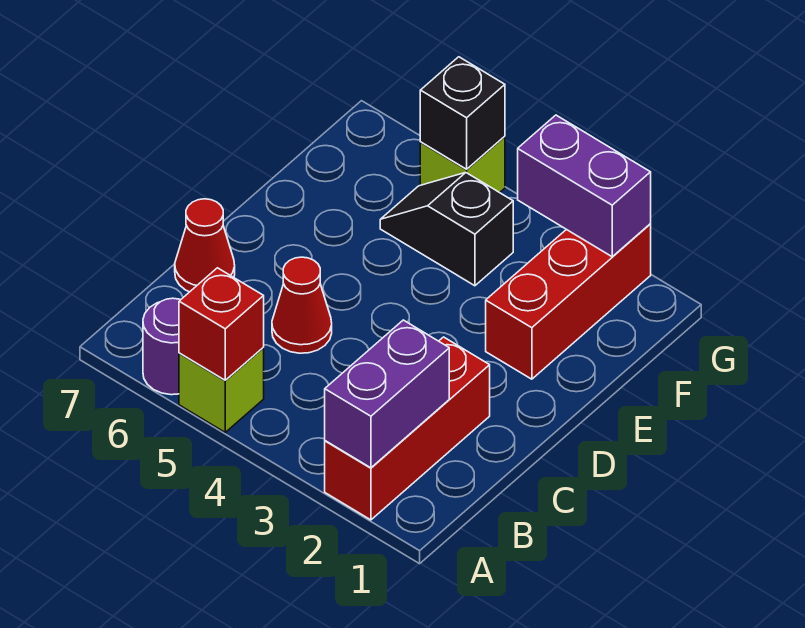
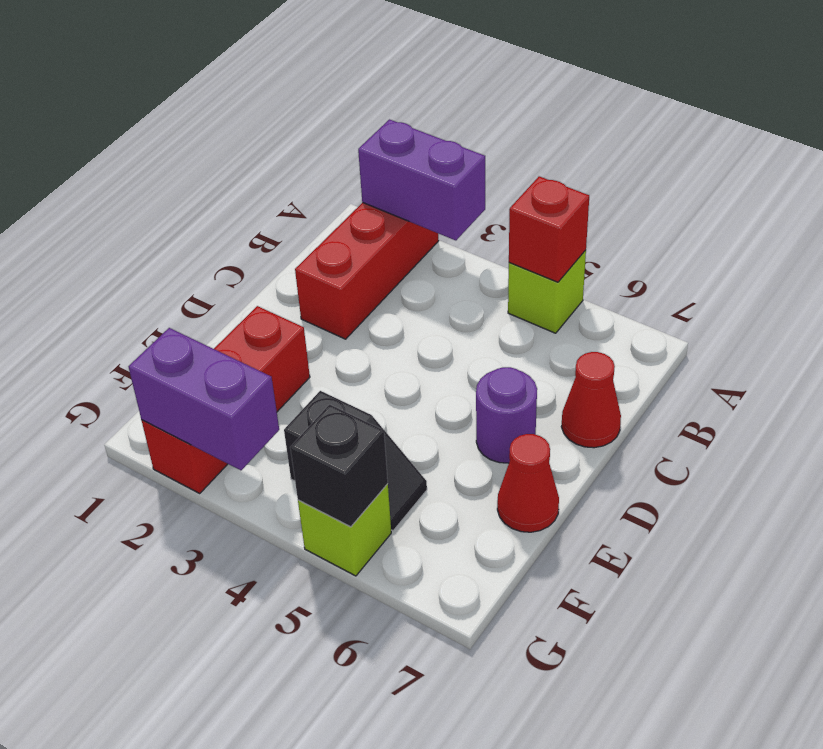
purple brick A2:B2 level 2 -> purple brick A2:A3 level 2
purple round brick A6 level 1 -> purple round brick D6 level 1
red cone C5 level 1 -> red cone E7 level 1

